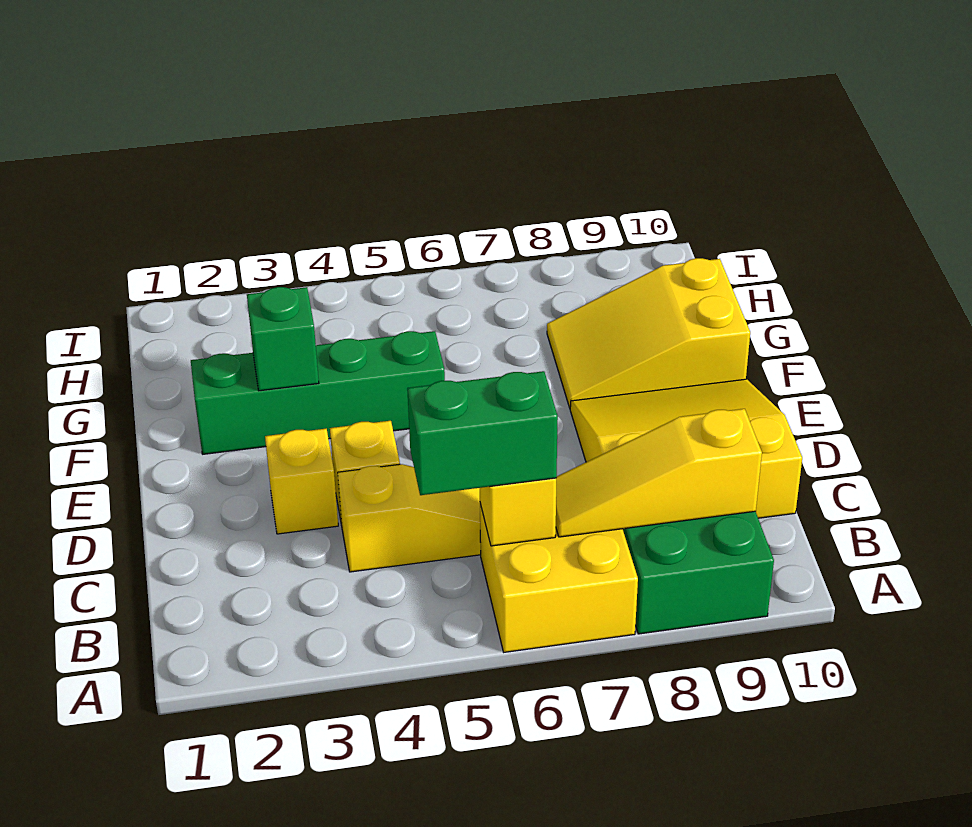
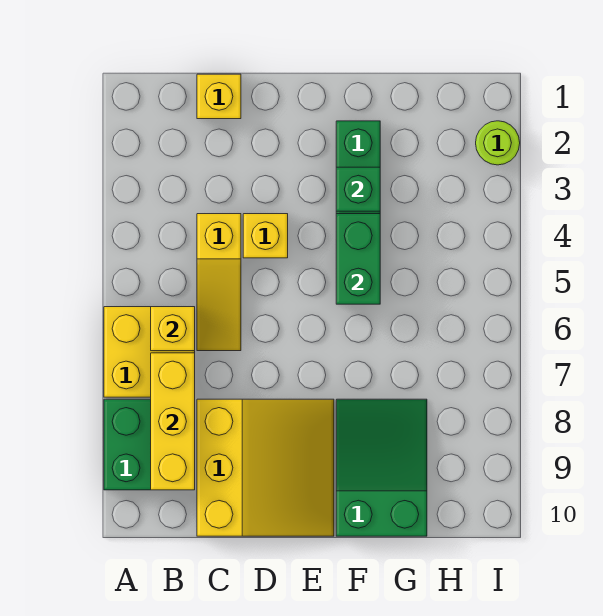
green brick B5:B6 level 3 -> green brick F4:F5 level 2
yellow slope B7:B9 level 2 top 9 -> yellow brick B7:B9 level 2
yellow brick D3 level 1 -> yellow brick C1 level 1
yellow slope F8:G10 level 1 top 10 -> green slope F8:G10 level 1 top 10
none -> lime round brick I2 level 1

